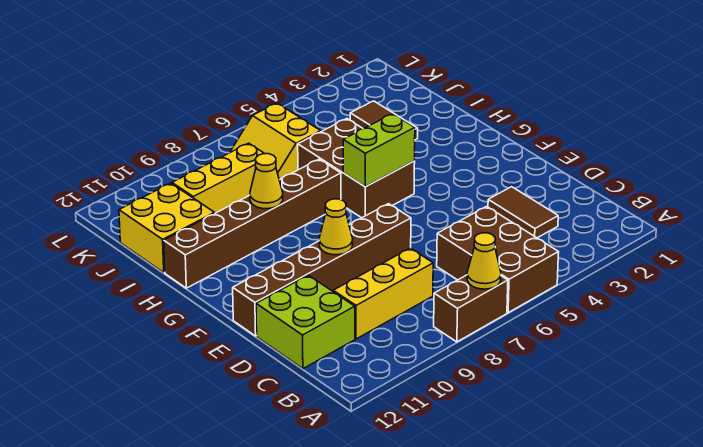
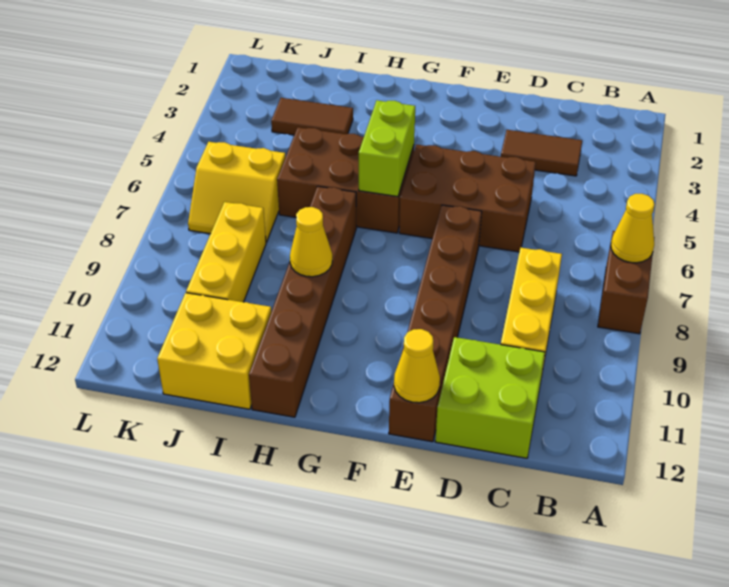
brown brick A5:C6 level 1 -> brown brick D5:F6 level 1
yellow cone E9 level 2 -> yellow cone E12 level 2

